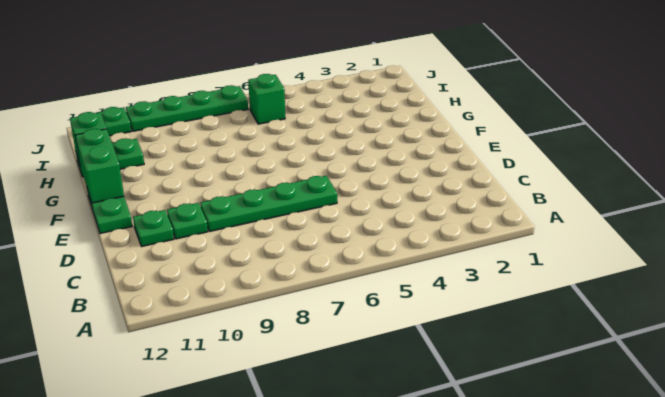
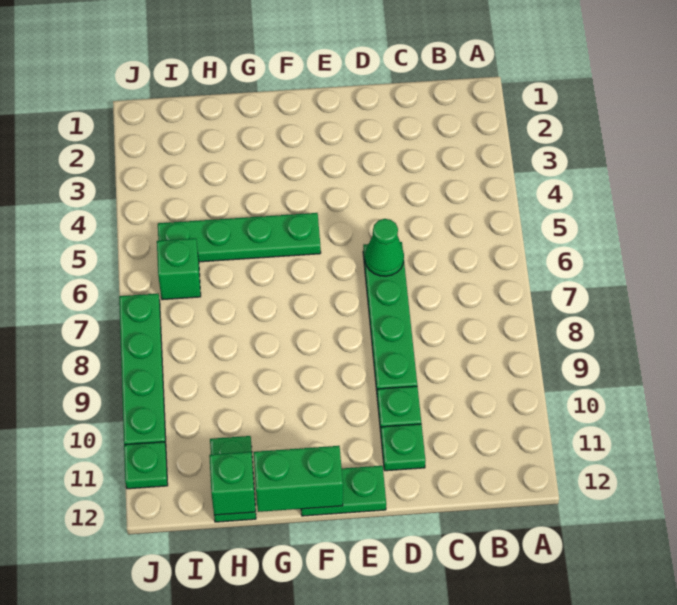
none -> green cone D6 level 2
none -> green plate F5:I5 level 1

